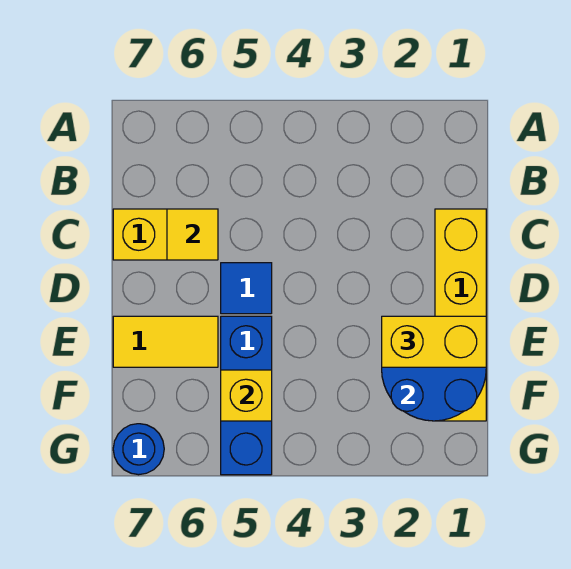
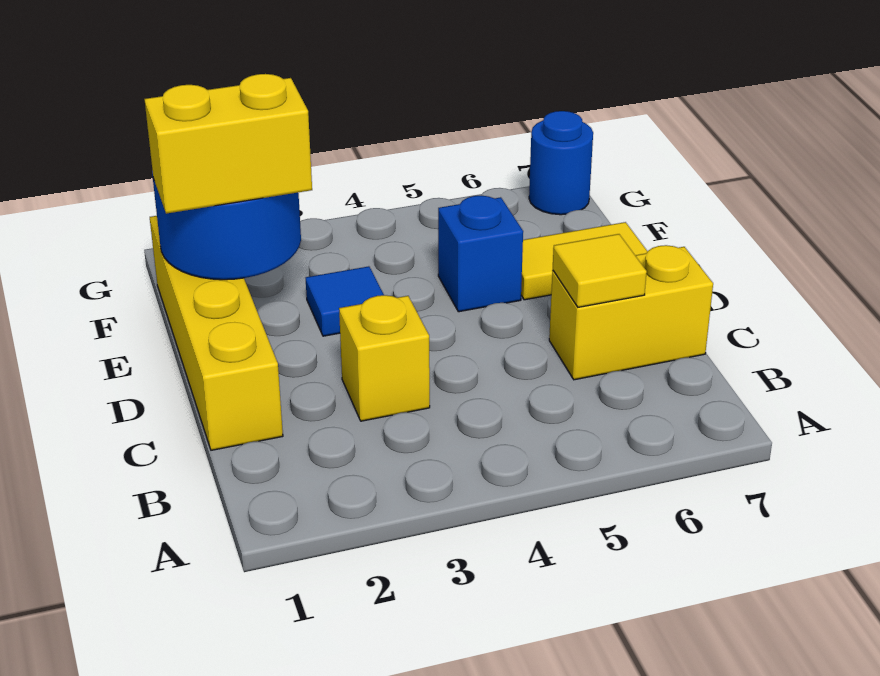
blue tile D5 level 1 -> blue tile E3 level 1
blue brick E5:G5 level 1 -> blue brick E5 level 1
yellow brick F5 level 2 -> yellow brick C3 level 1

